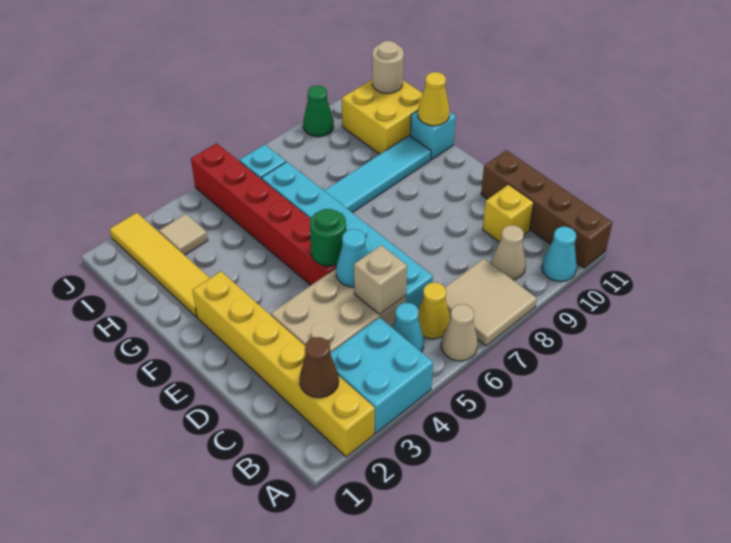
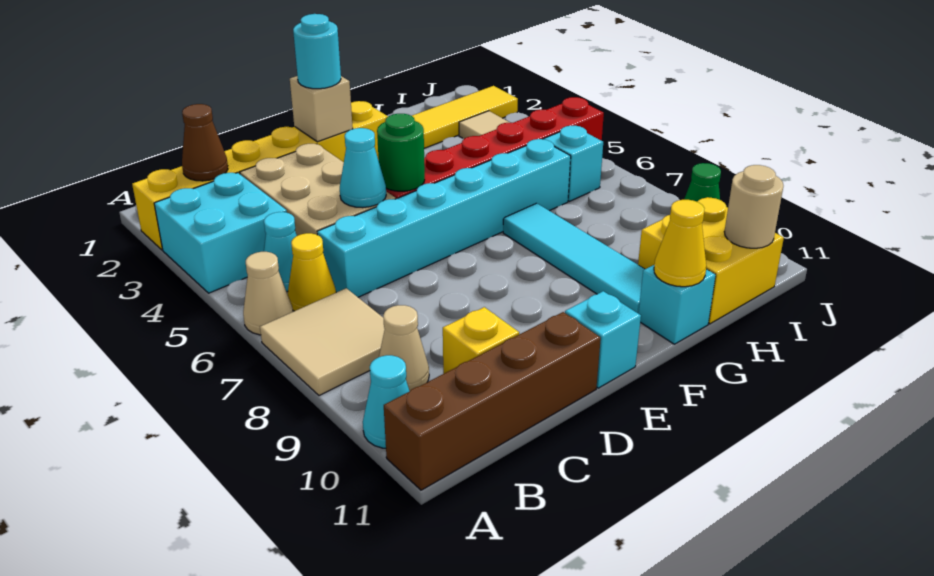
tan brick C5 level 2 -> tan brick E2 level 2
none -> cyan round brick E2 level 3
none -> cyan brick E11 level 1

